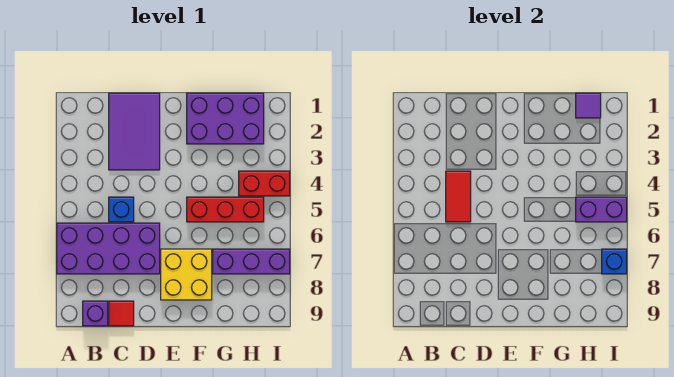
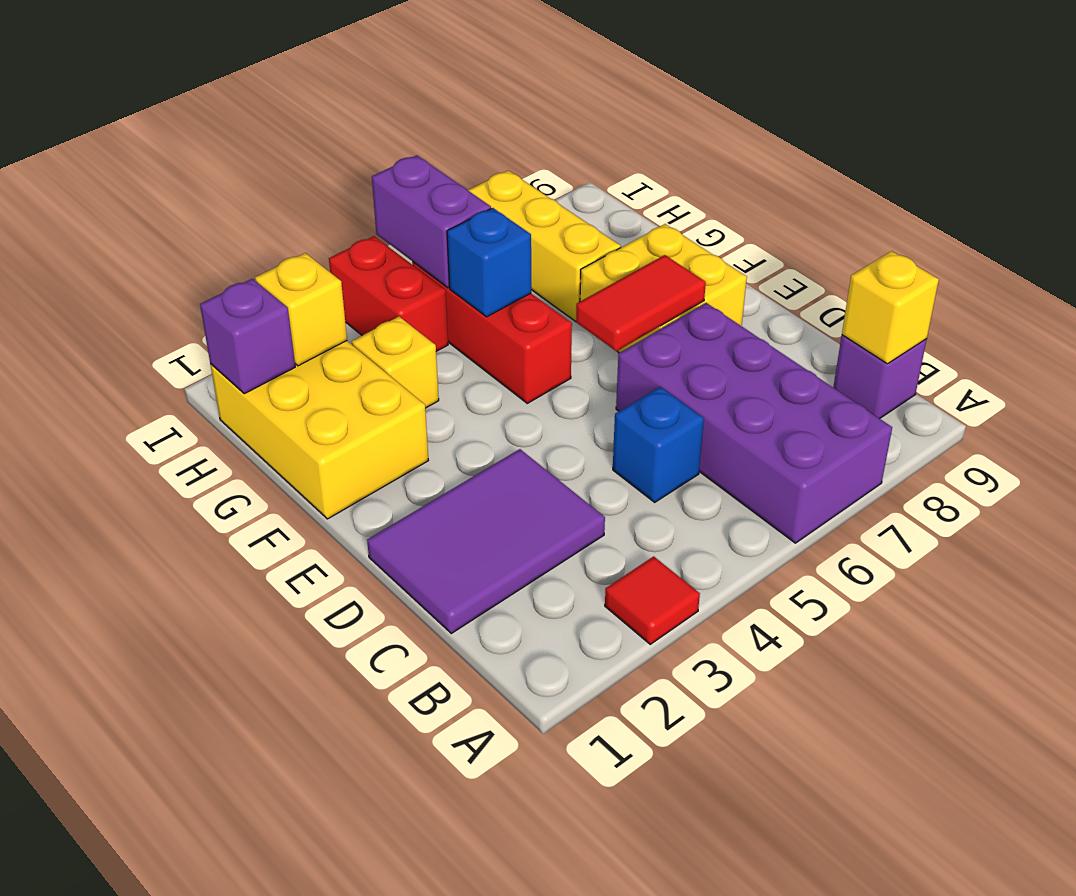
none -> yellow brick B9 level 2
red tile C4:C5 level 2 -> red tile E6:E7 level 2
red tile C9 level 1 -> red tile A3 level 1
purple brick F1:H2 level 1 -> yellow brick F1:H2 level 1
none -> yellow brick G3 level 1
purple brick G7:I7 level 1 -> yellow brick G7:I7 level 1
purple tile H1 level 2 -> purple brick H1 level 2
none -> yellow brick H2 level 2
blue brick I7 level 2 -> blue brick G5 level 2

